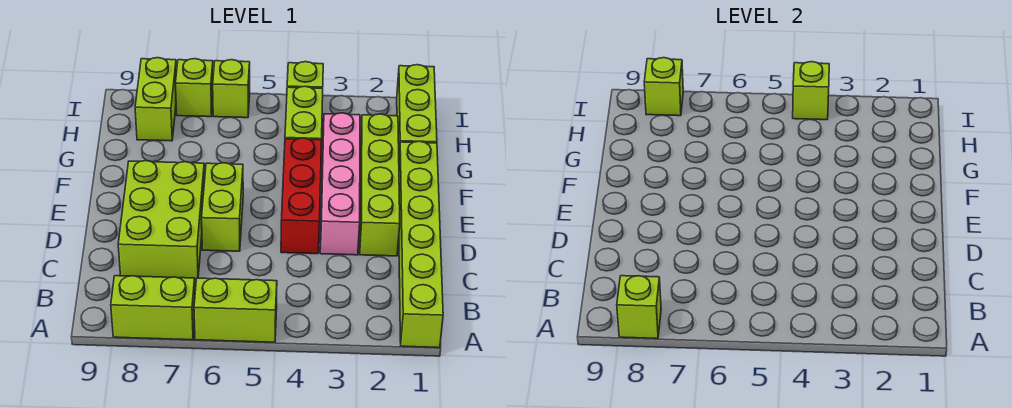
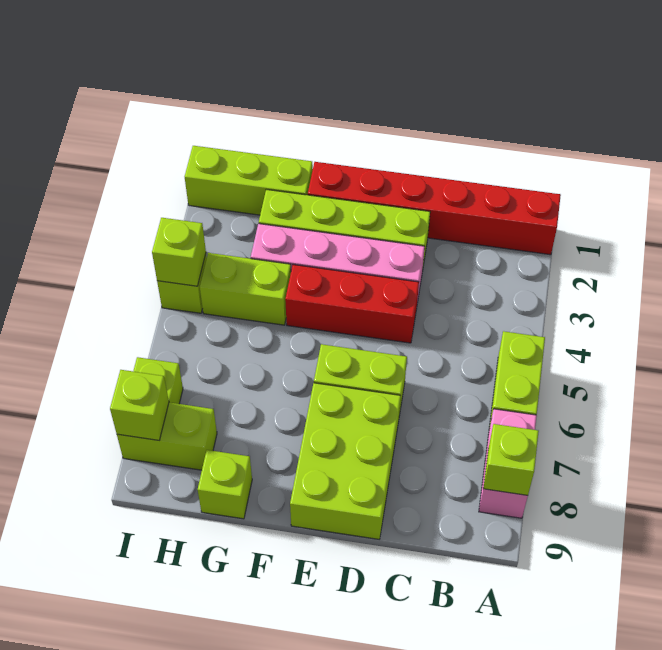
lime brick A1:F1 level 1 -> red brick A1:F1 level 1
lime brick A7:A8 level 1 -> pink brick A7:A8 level 1
lime brick C7:E8 level 1 -> lime brick D7:E9 level 1
lime brick I6 level 1 -> lime brick G9 level 1

